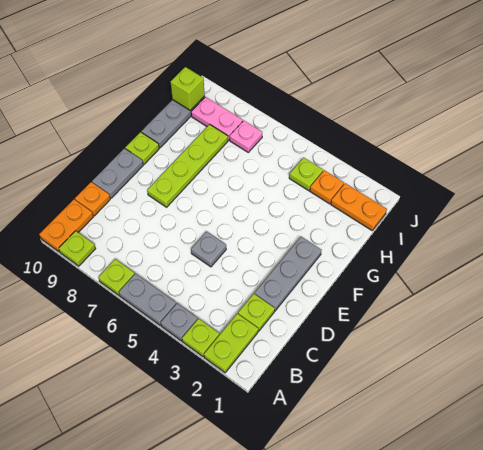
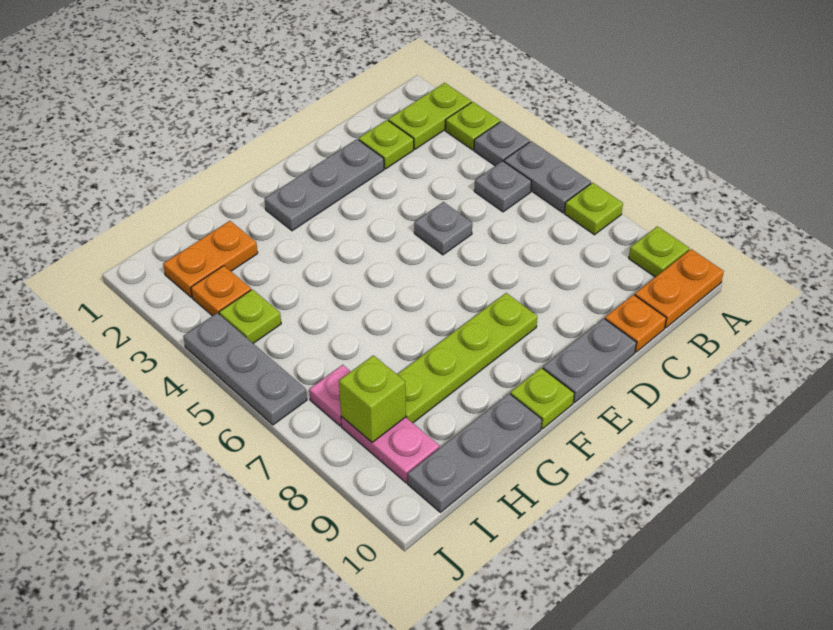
none -> grey plate B5 level 1
orange plate I1:I2 level 1 -> orange plate H2:I2 level 1
lime brick I10 level 2 -> lime brick I8 level 2
none -> grey plate J4:J6 level 1

